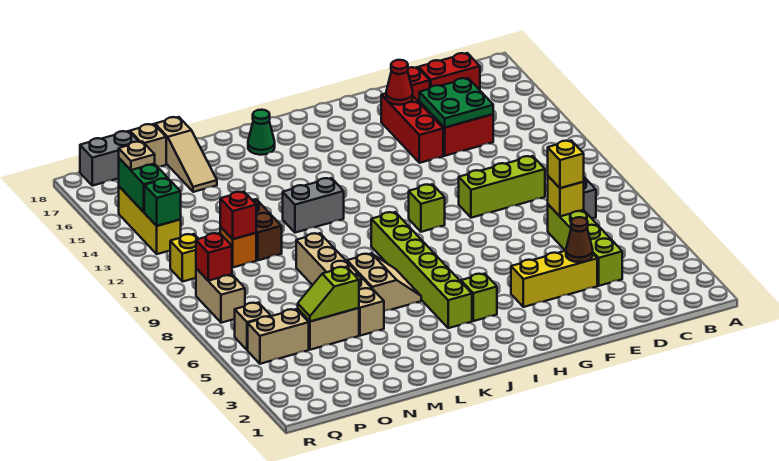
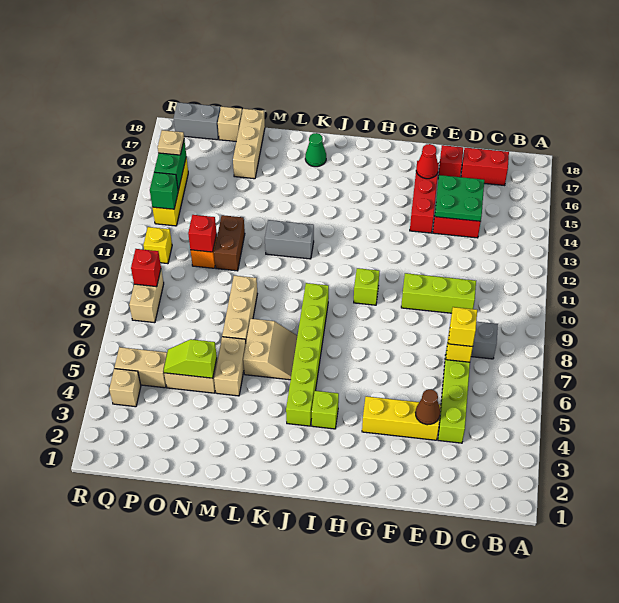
tan slope N16:N18 level 1 top 18 -> tan brick N16:N18 level 1
tan brick Q6 level 1 -> tan brick Q4 level 1

